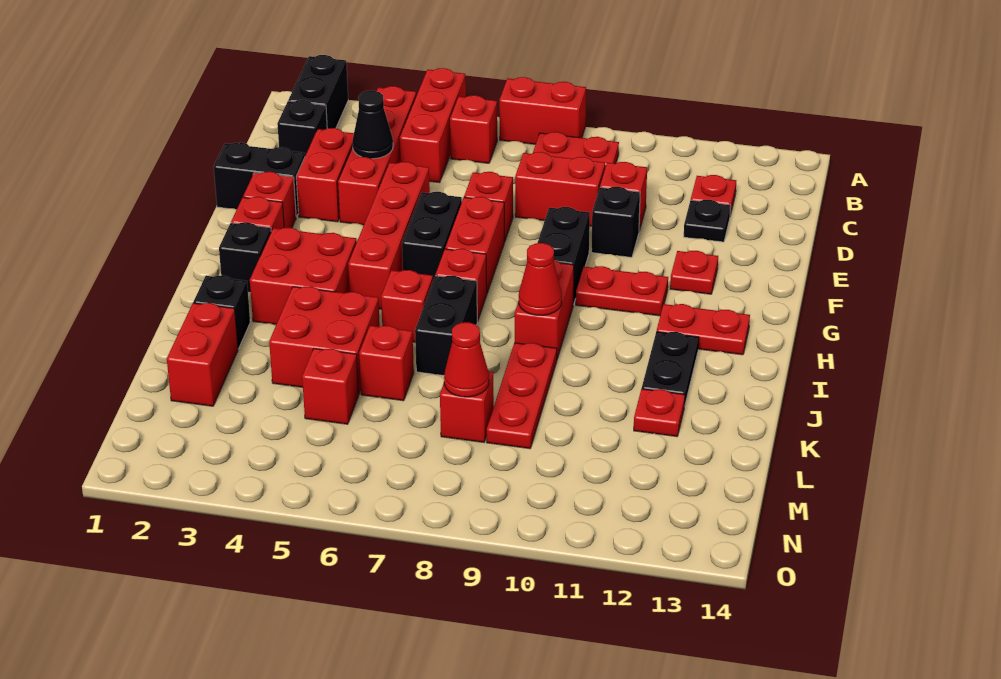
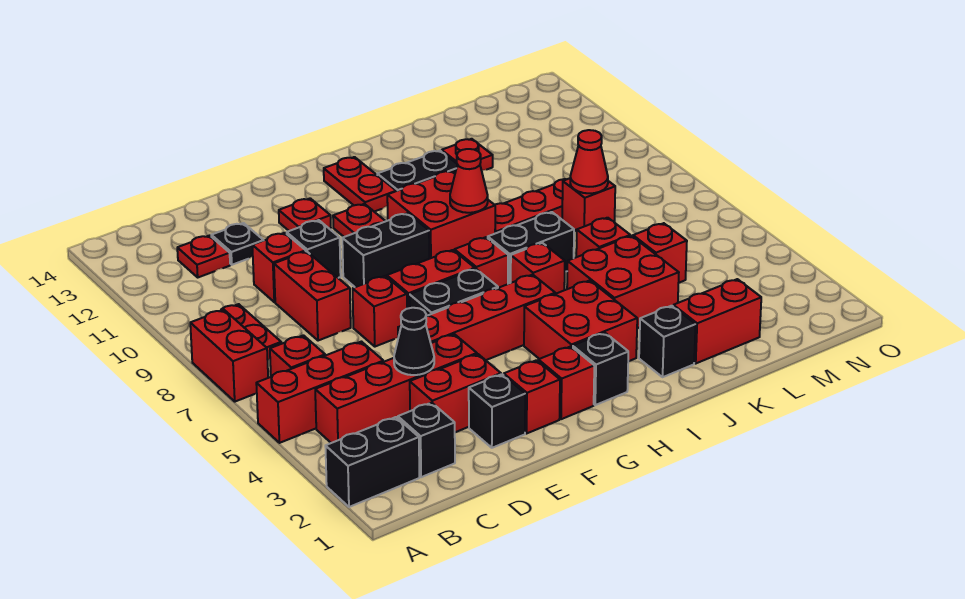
black brick E1:E2 level 1 -> black brick E2 level 1
red brick H9:I9 level 1 -> red brick H9:I10 level 1

